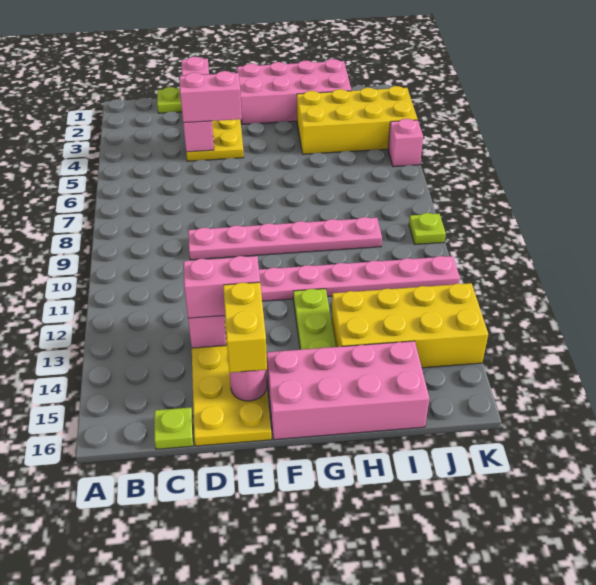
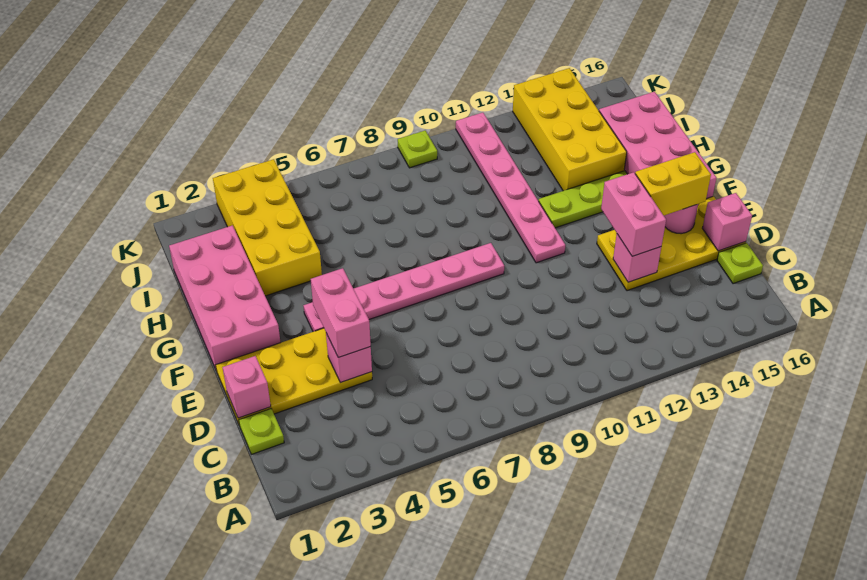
pink plate D9:I9 level 1 -> pink plate F4:F9 level 1
pink brick K5 level 1 -> pink brick D16 level 2

